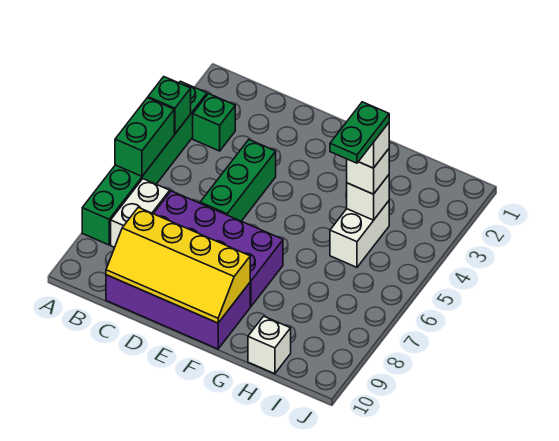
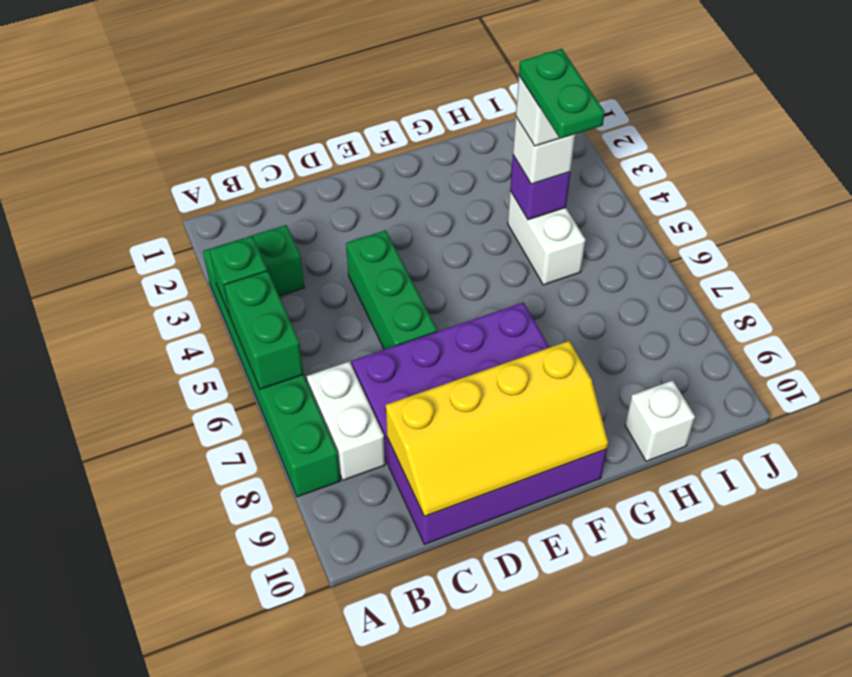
white brick H4 level 2 -> purple brick H4 level 2

